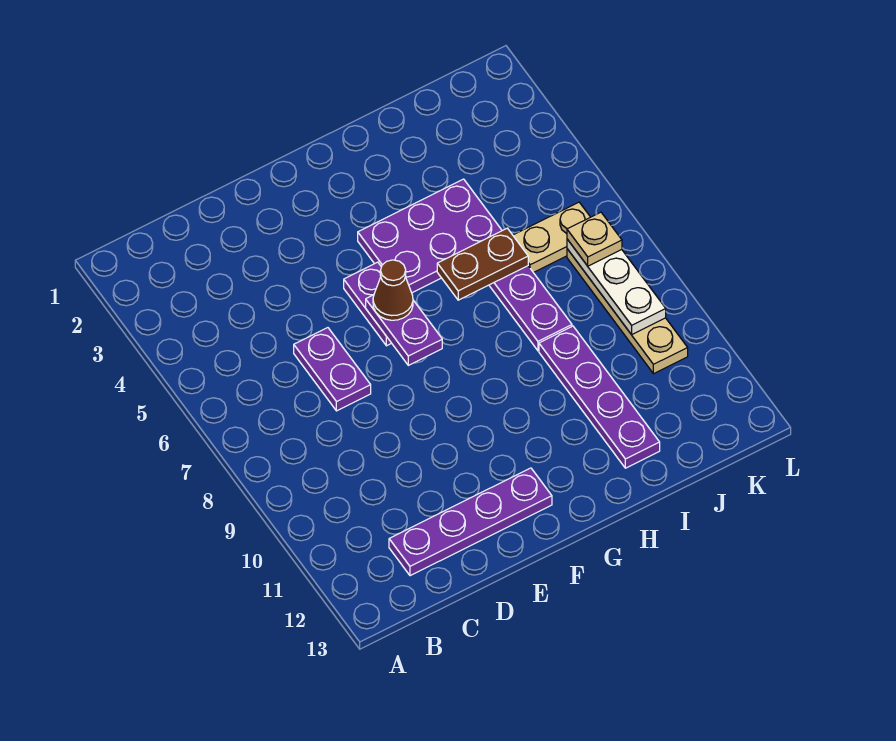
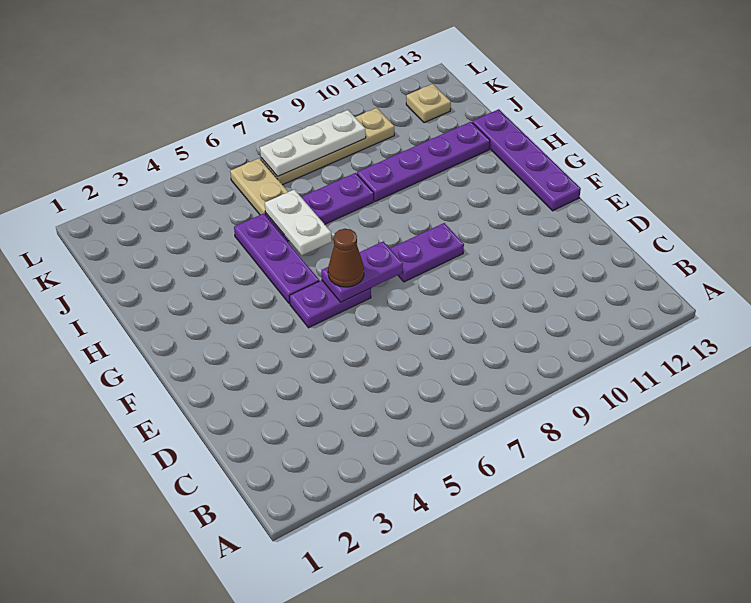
purple plate C12:F12 level 1 -> purple plate F13:I13 level 1
purple plate D6:D7 level 1 -> purple plate F8:F9 level 1
purple plate G4:I5 level 1 -> purple plate G5:I5 level 1
brown plate H6:I6 level 2 -> white plate H6:I6 level 2
tan plate K7 level 3 -> tan plate K12 level 1

